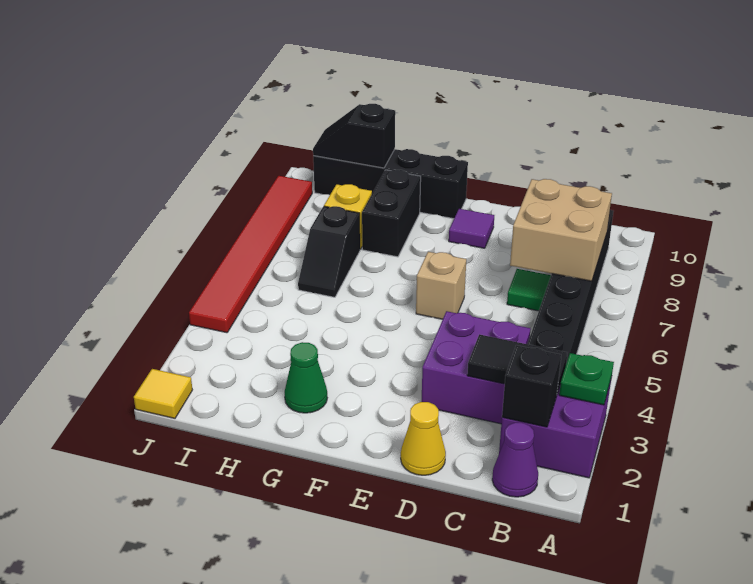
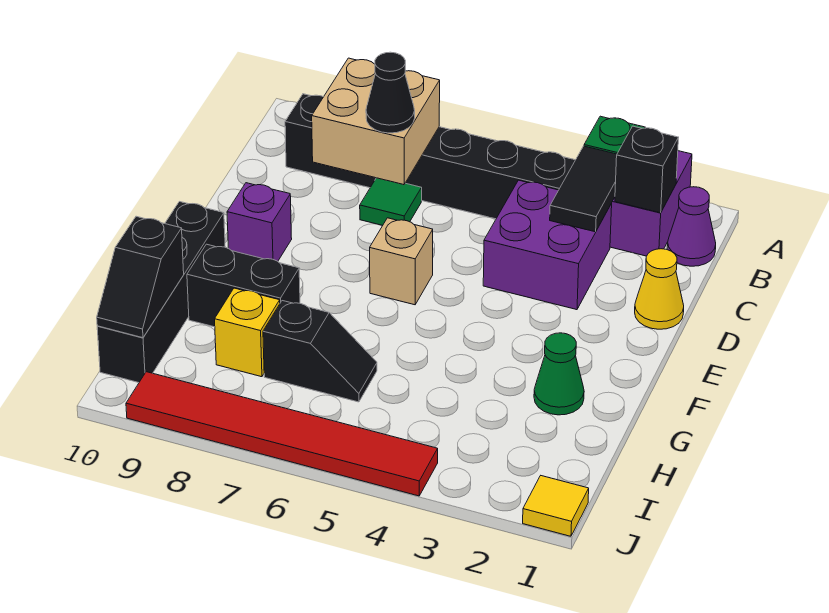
none -> black cone C7 level 3
purple tile E9 level 1 -> purple brick E9 level 1

